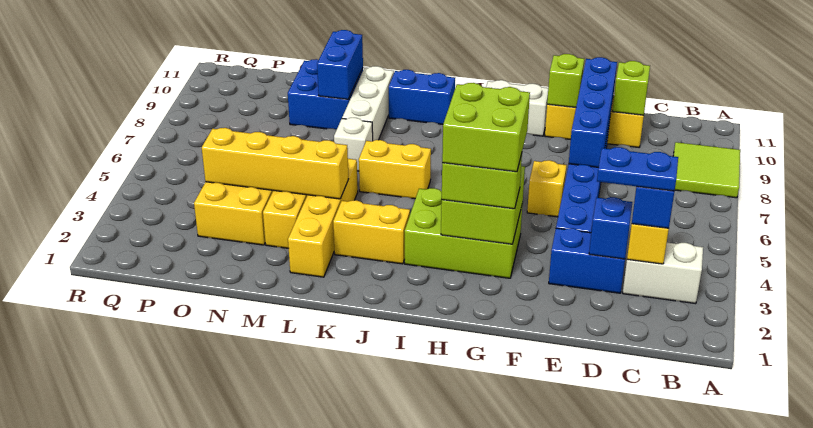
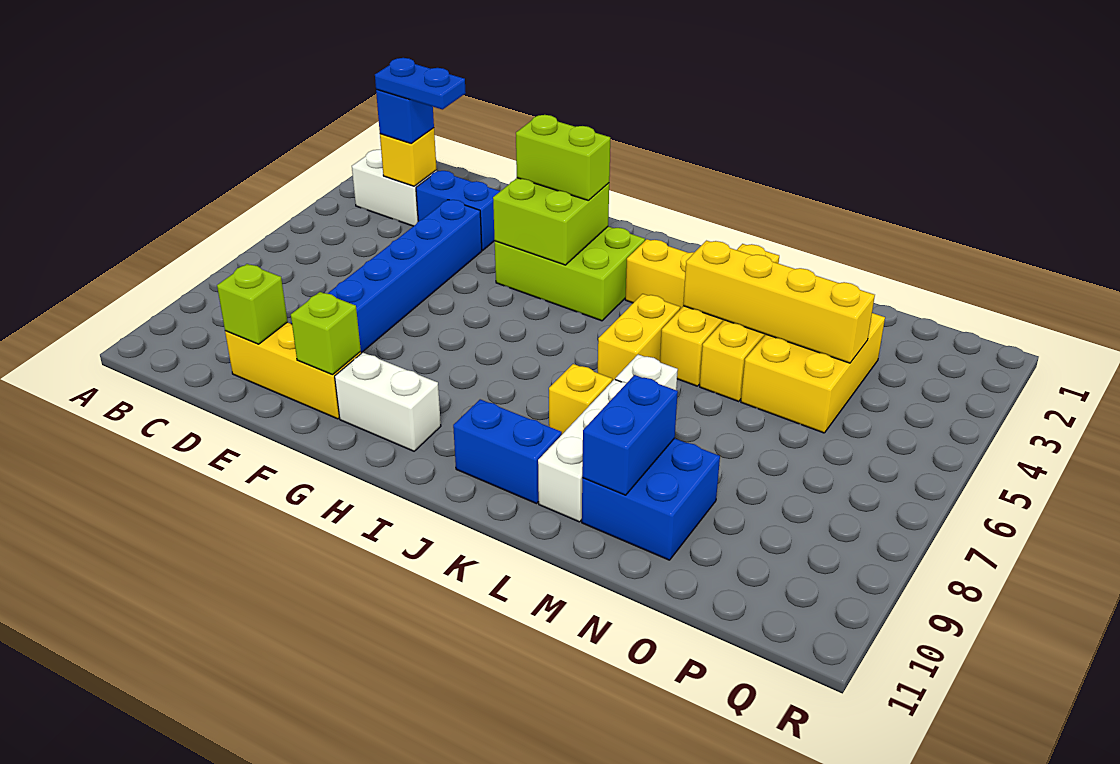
lime tile A8:B9 level 1 -> none
blue brick D3 level 2 -> none
blue brick E7:E10 level 2 -> none
yellow brick F6 level 1 -> yellow brick K8 level 1
lime brick G3:H4 level 4 -> none
yellow brick J6:K6 level 1 -> yellow brick K5:K6 level 1

